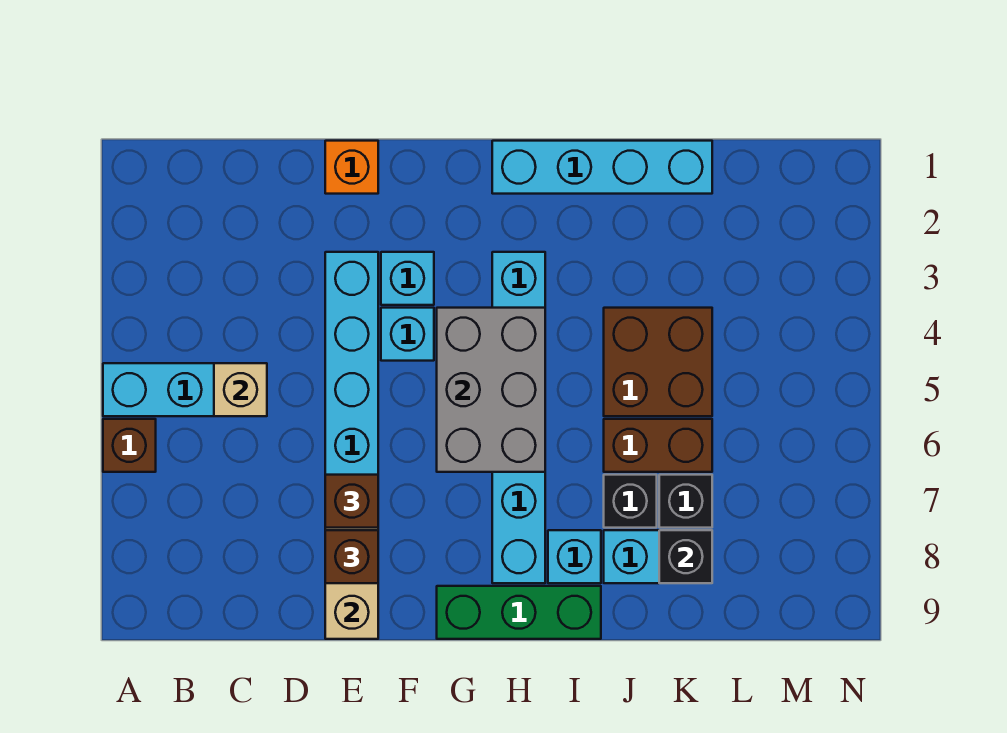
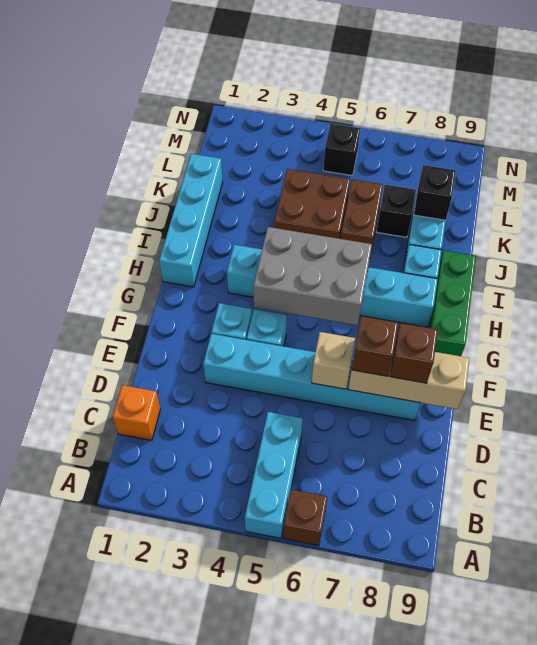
tan brick C5 level 2 -> tan brick E6 level 2
orange brick E1 level 1 -> orange brick C1 level 1
black brick J7 level 1 -> black brick M5 level 1

